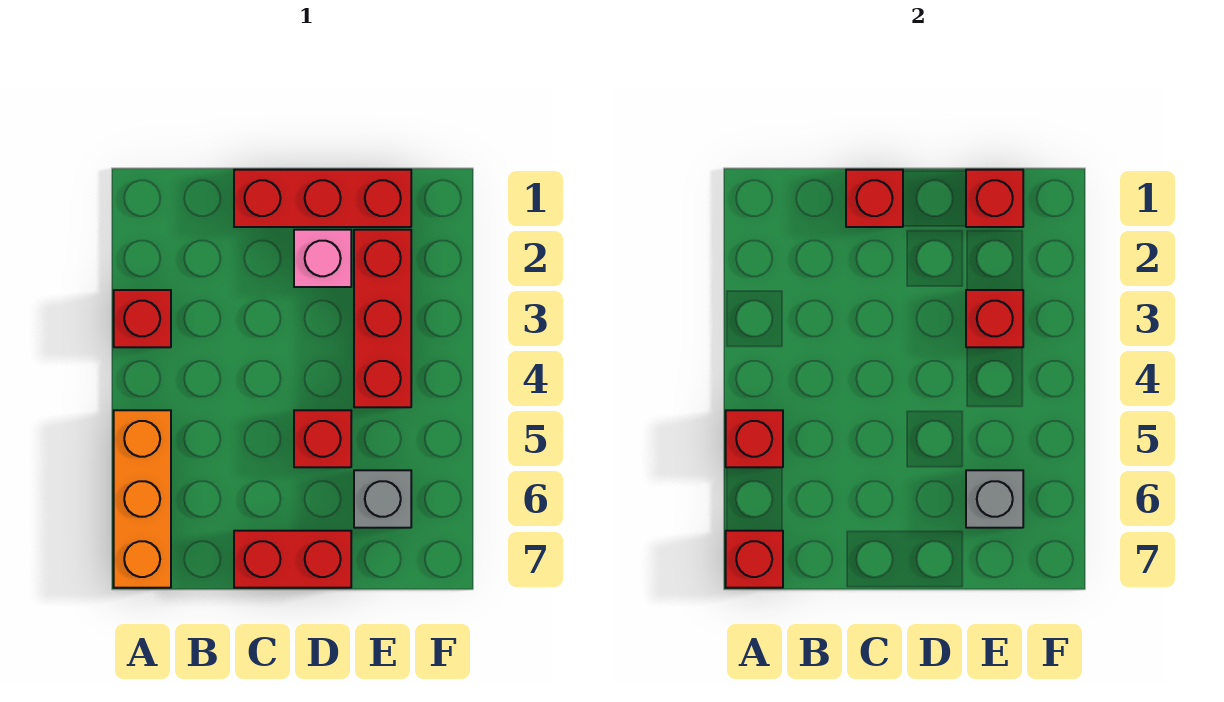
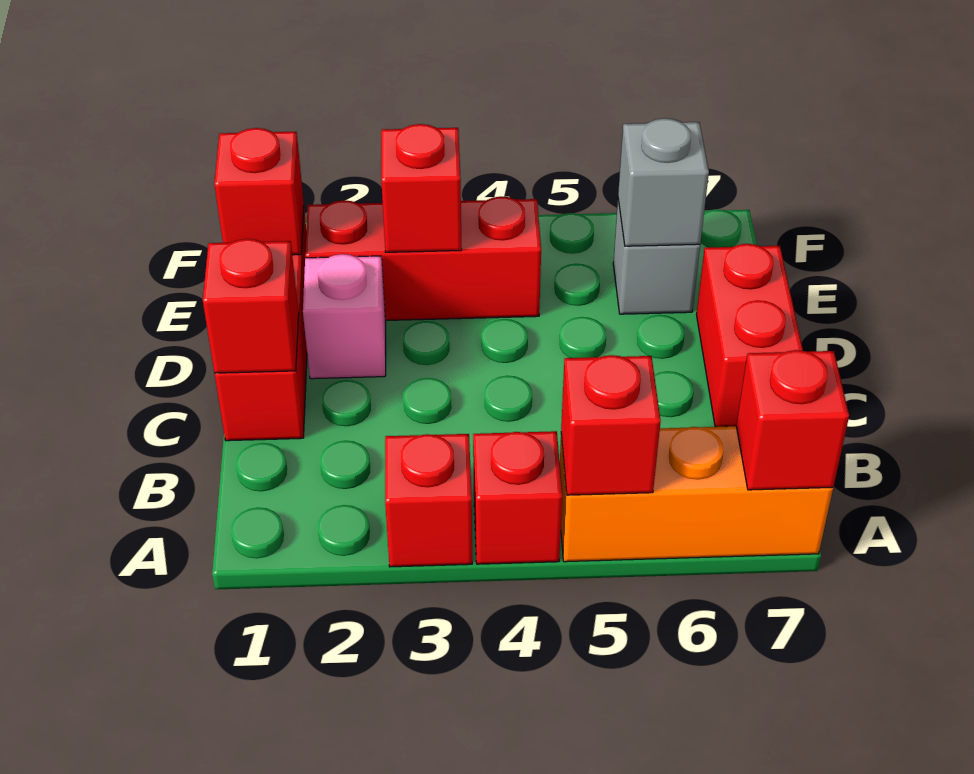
red brick D5 level 1 -> red brick A4 level 1

